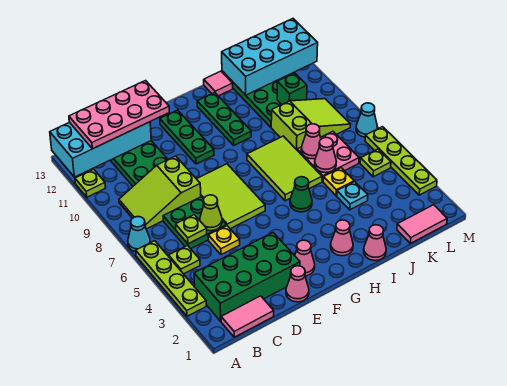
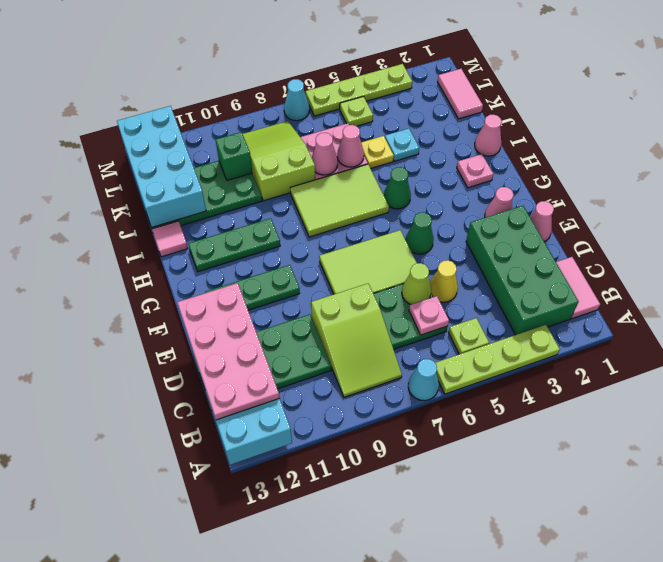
lime plate A11 level 1 -> none
lime plate C6 level 2 -> pink plate C6 level 2
yellow plate D5 level 1 -> yellow cone D5 level 1
none -> green cone F5 level 1
pink cone H2 level 1 -> pink plate H2 level 1

